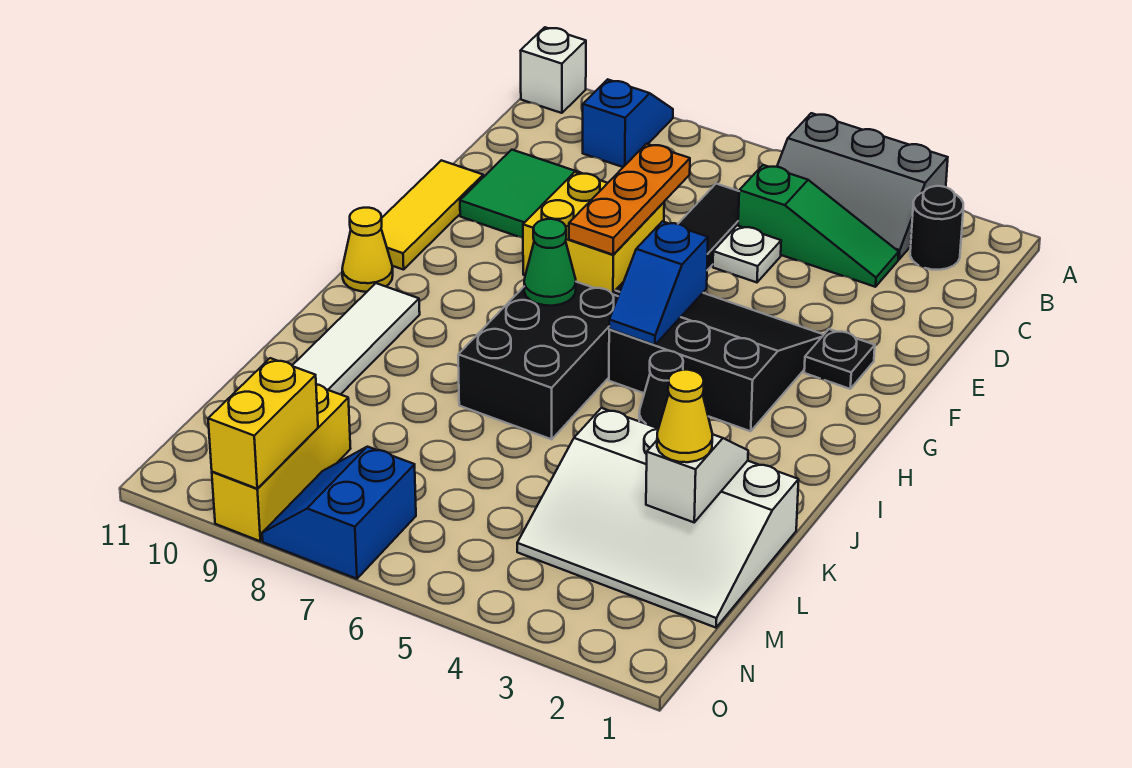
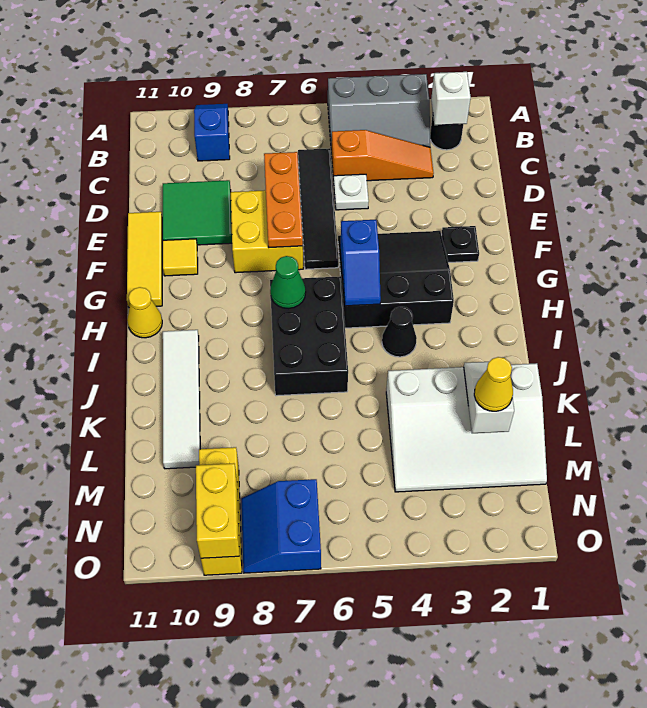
white brick A11 level 1 -> white brick B2 level 2
green slope C3:C5 level 1 top 5 -> orange slope C3:C5 level 1 top 5
none -> yellow tile F10 level 1

